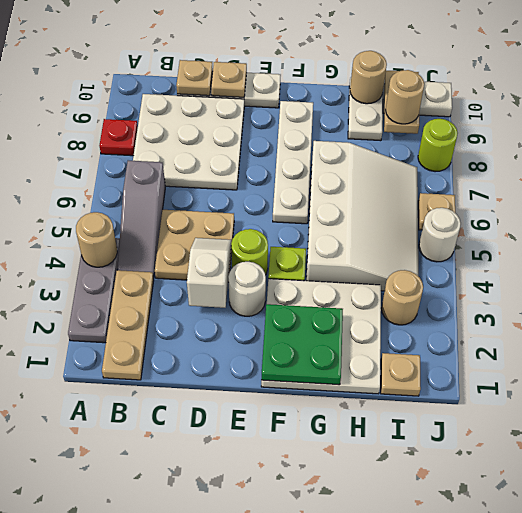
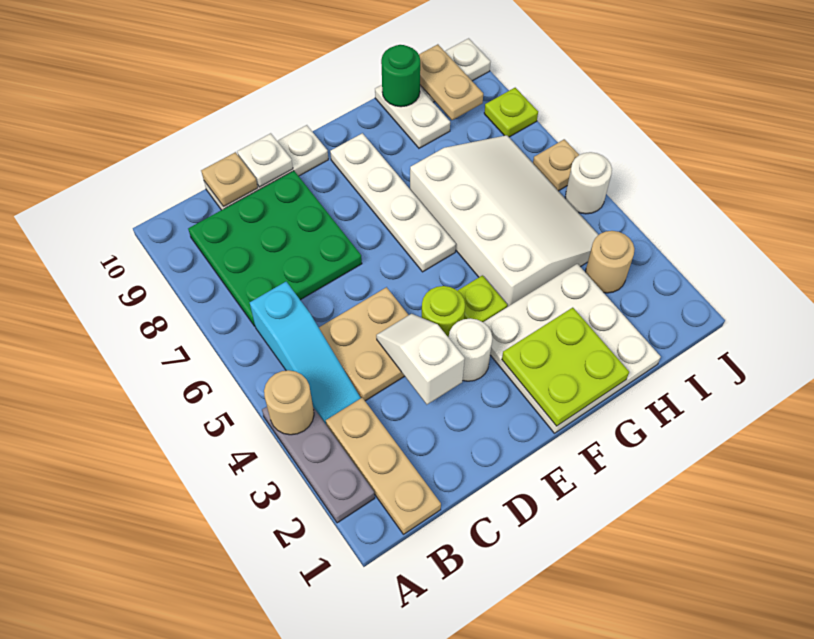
red plate A8 level 1 -> none
grey slope B4:B6 level 1 top 6 -> cyan slope B4:B6 level 1 top 6
white plate B7:D9 level 1 -> green plate B7:D9 level 1
tan plate D10 level 2 -> white plate D10 level 2
green plate F1:G2 level 2 -> lime plate F1:G2 level 2
tan round brick H10 level 2 -> green round brick H10 level 2
tan plate I1 level 1 -> none
tan round brick I9 level 3 -> none
lime round brick J8 level 1 -> lime plate J8 level 1

